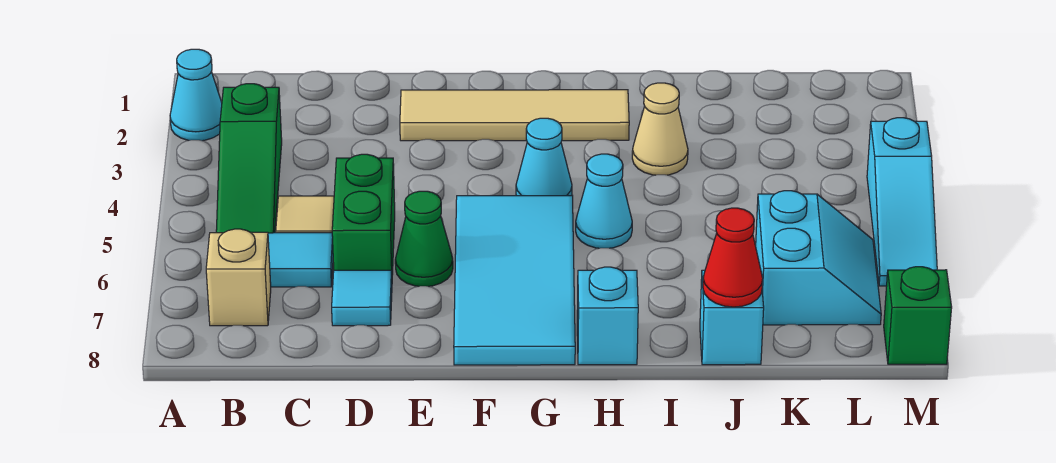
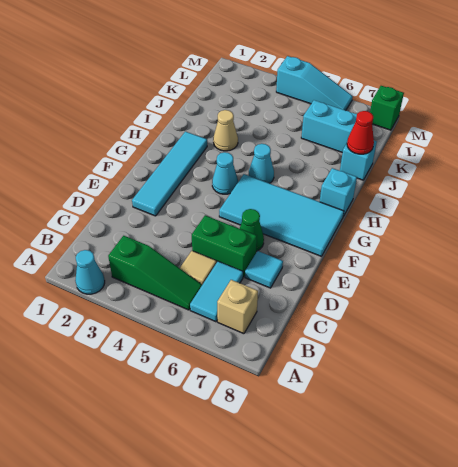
tan tile E2:H2 level 1 -> cyan tile E2:H2 level 1

